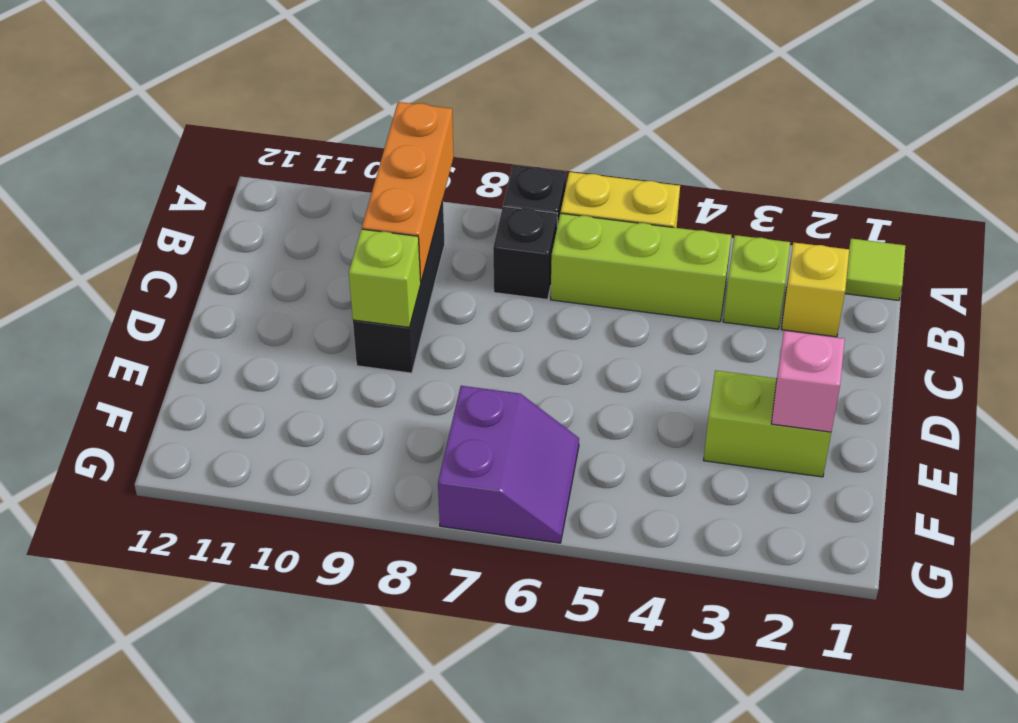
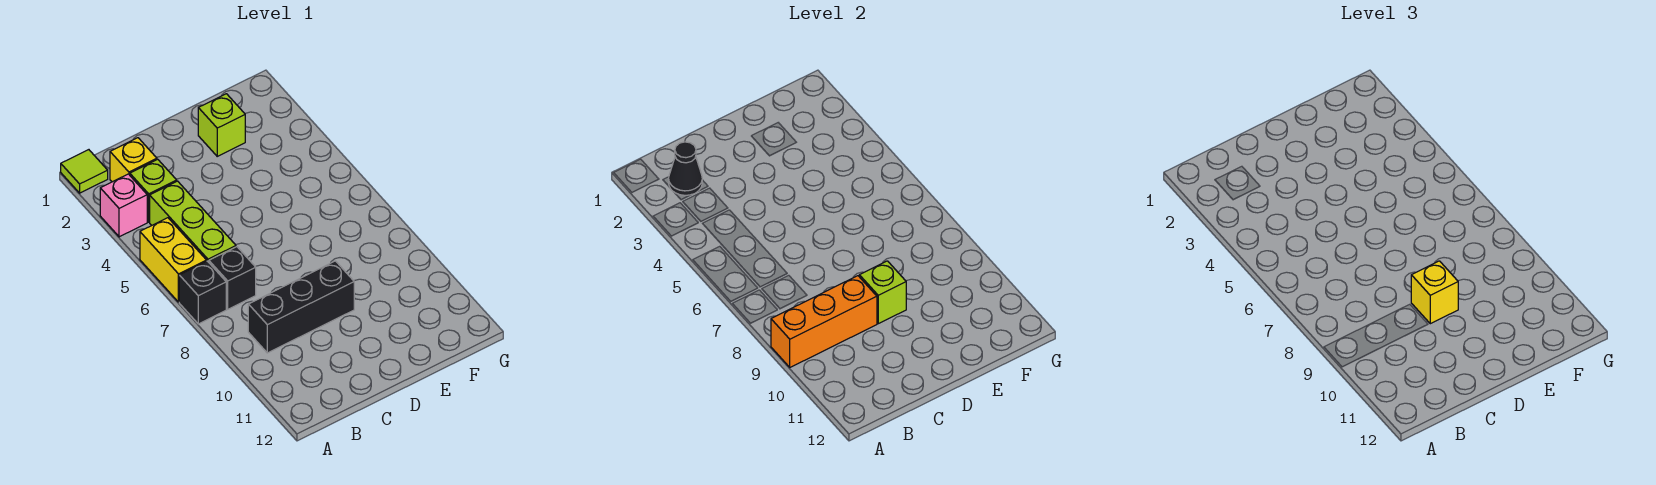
none -> black cone B2 level 2
none -> yellow brick D9 level 3
lime brick E2:E3 level 1 -> lime brick E2 level 1
pink brick E2 level 2 -> pink brick A3 level 1
purple slope F6:G7 level 1 top 7 -> none

